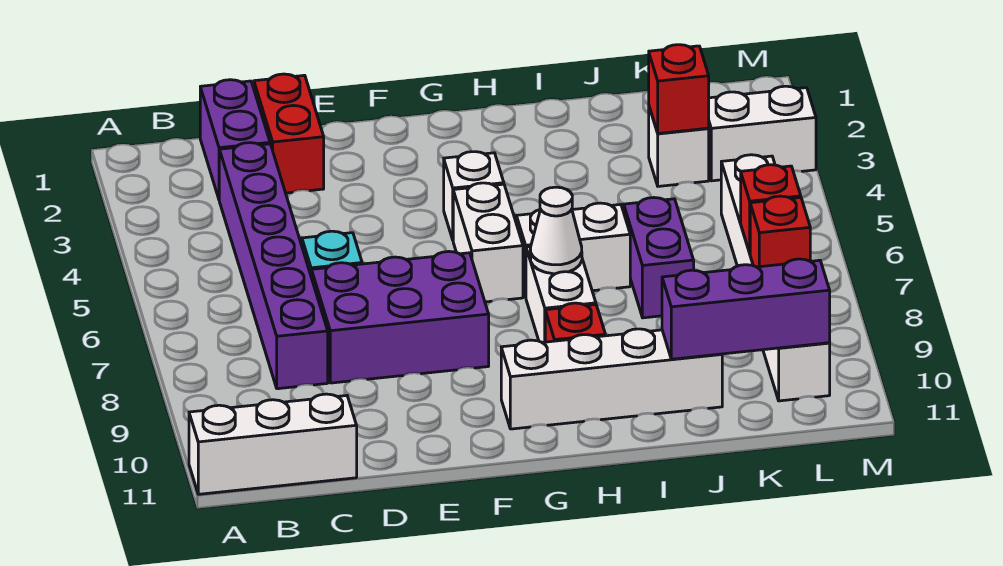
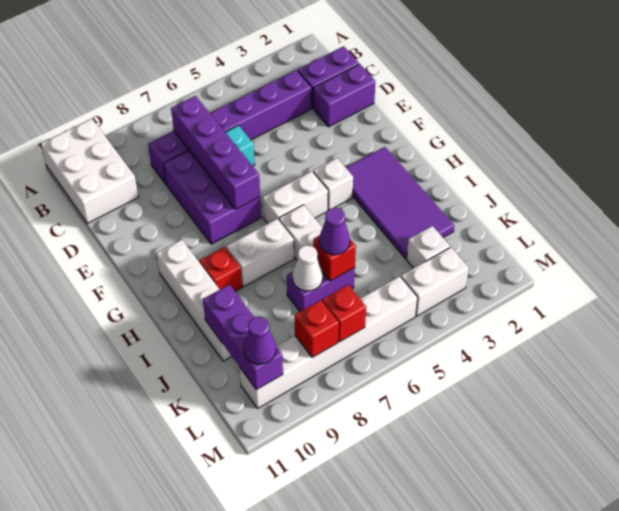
white brick A11:C11 level 1 -> white brick A10:C11 level 1
none -> purple brick C7:F7 level 2
red brick D1:D2 level 1 -> purple brick D1:D2 level 1
none -> purple tile G2:J3 level 1
white cone H7 level 2 -> white cone J7 level 2
none -> purple cone J6 level 3
red brick K3 level 2 -> red brick J6 level 2
white brick L3:M3 level 1 -> white brick L3:L4 level 1
none -> purple cone L10 level 3

